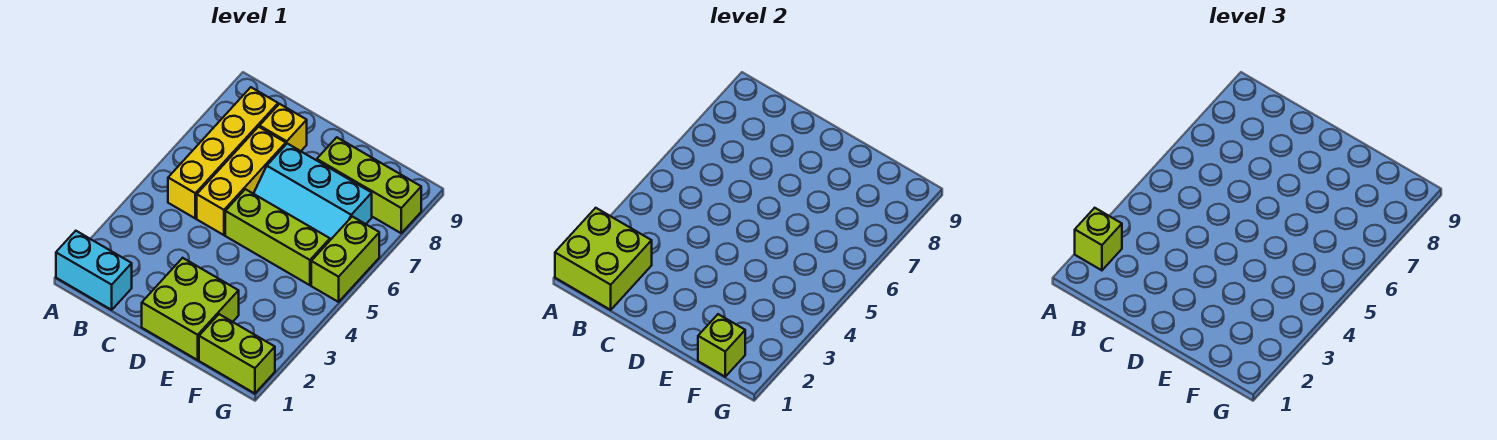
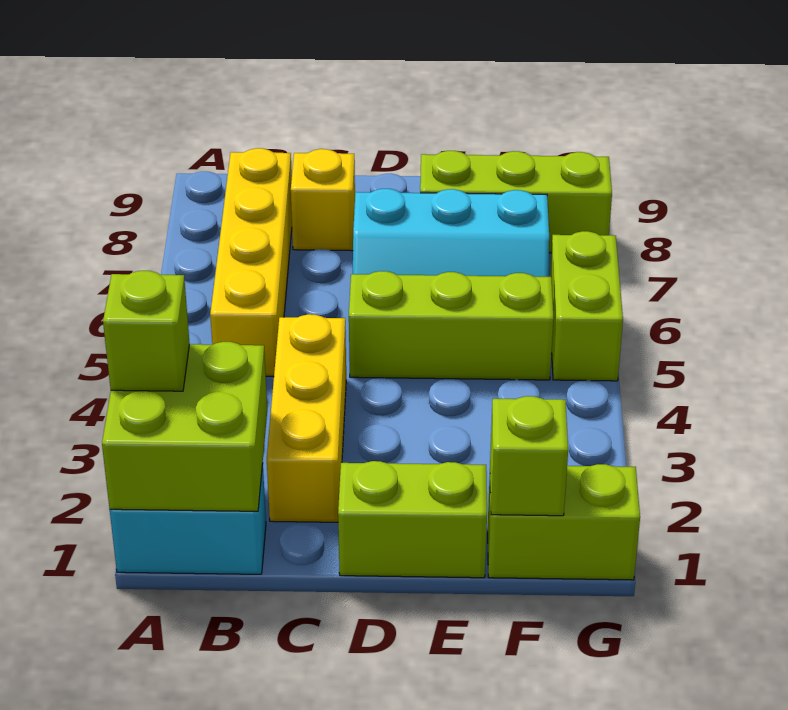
yellow brick C5:C7 level 1 -> yellow brick C2:C4 level 1
lime brick D1:E2 level 1 -> lime brick D1:E1 level 1

